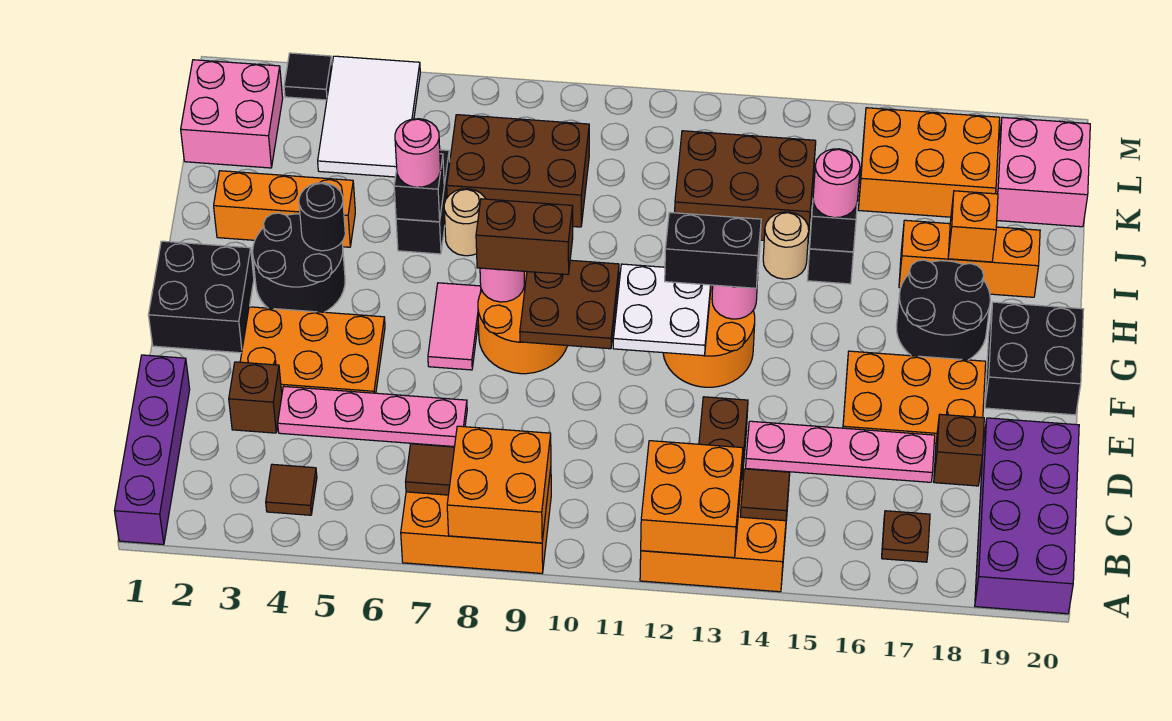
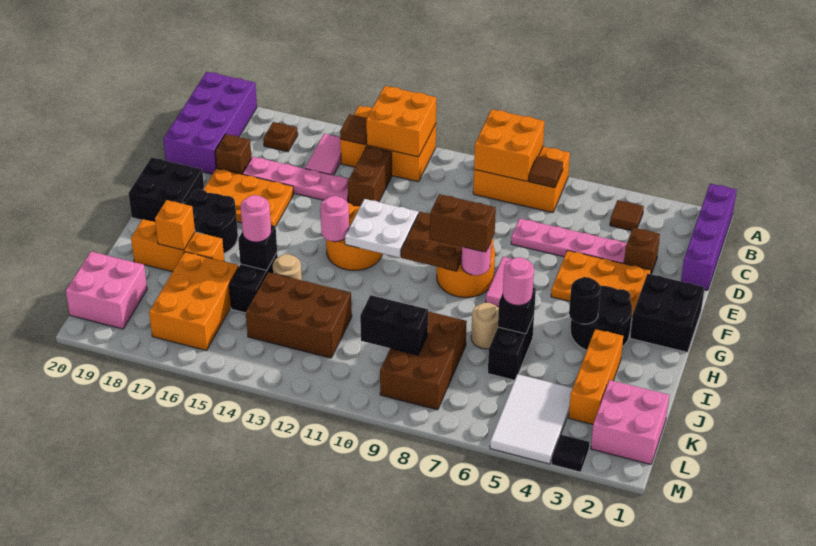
none -> pink tile B15:C15 level 1
black brick G12:G13 level 3 -> black brick K9:K10 level 2
orange brick I2:I4 level 1 -> orange brick I3:K3 level 1
brown brick J7:K9 level 1 -> brown brick J8:L9 level 1
orange brick K16:L18 level 1 -> orange brick J16:L17 level 1

